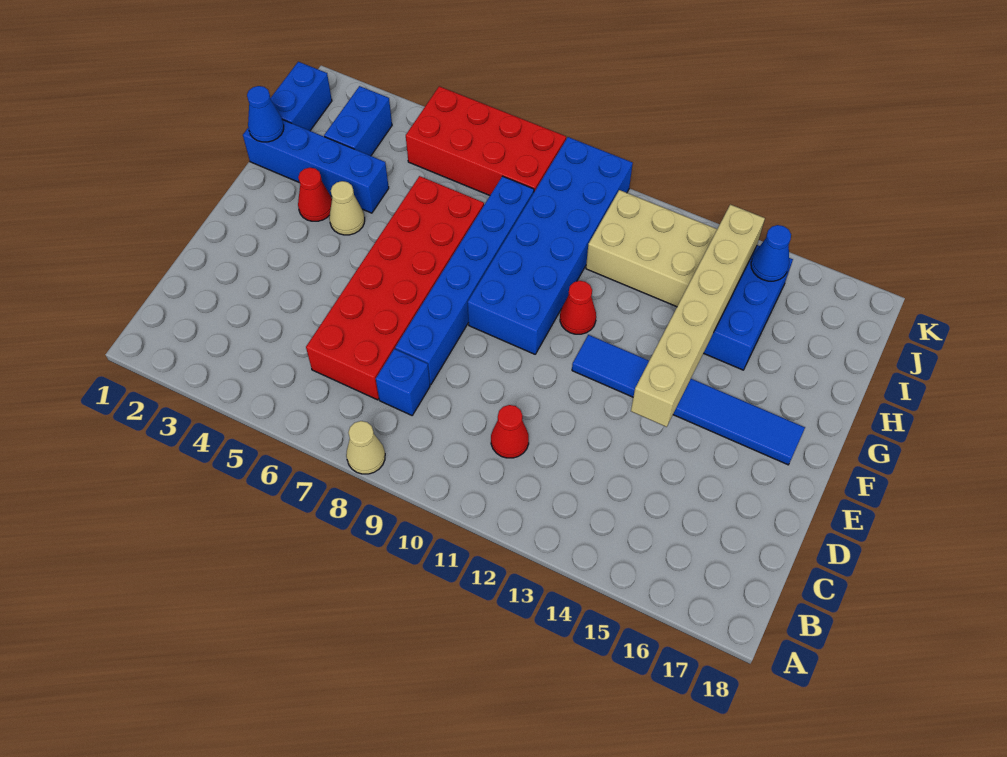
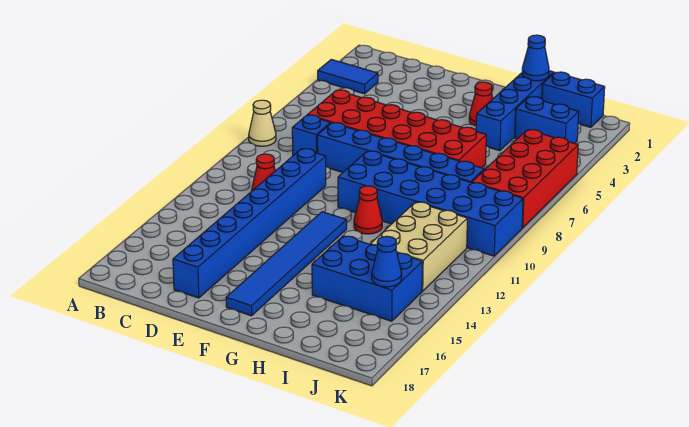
none -> blue tile A3:B3 level 1
none -> blue brick D10:D17 level 1
tan brick E14:J14 level 2 -> none
tan cone G4 level 1 -> none

